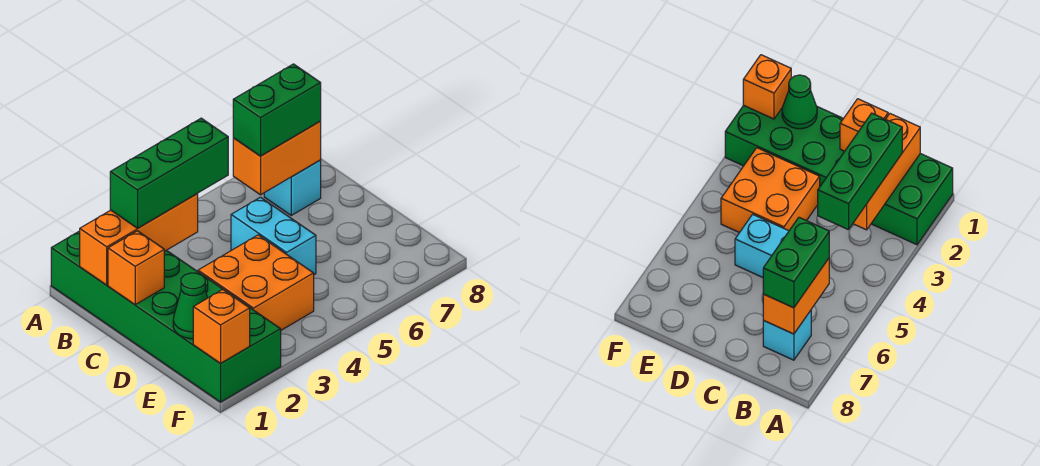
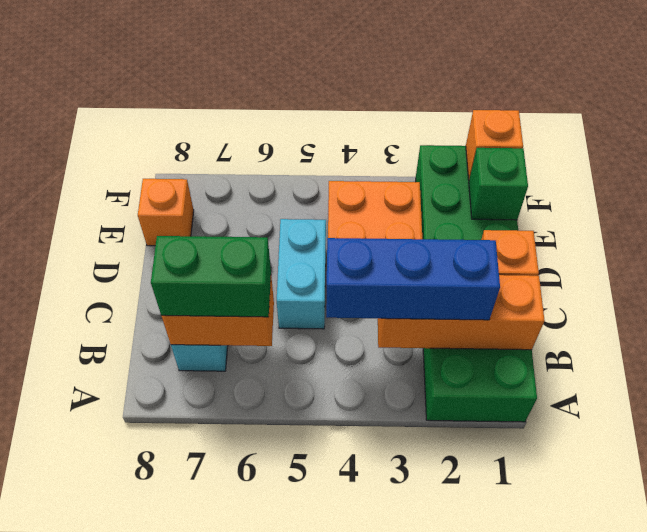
green brick B2:B4 level 3 -> blue brick B2:B4 level 3
green cone E1 level 2 -> green brick E1 level 2
none -> orange brick E8 level 1

